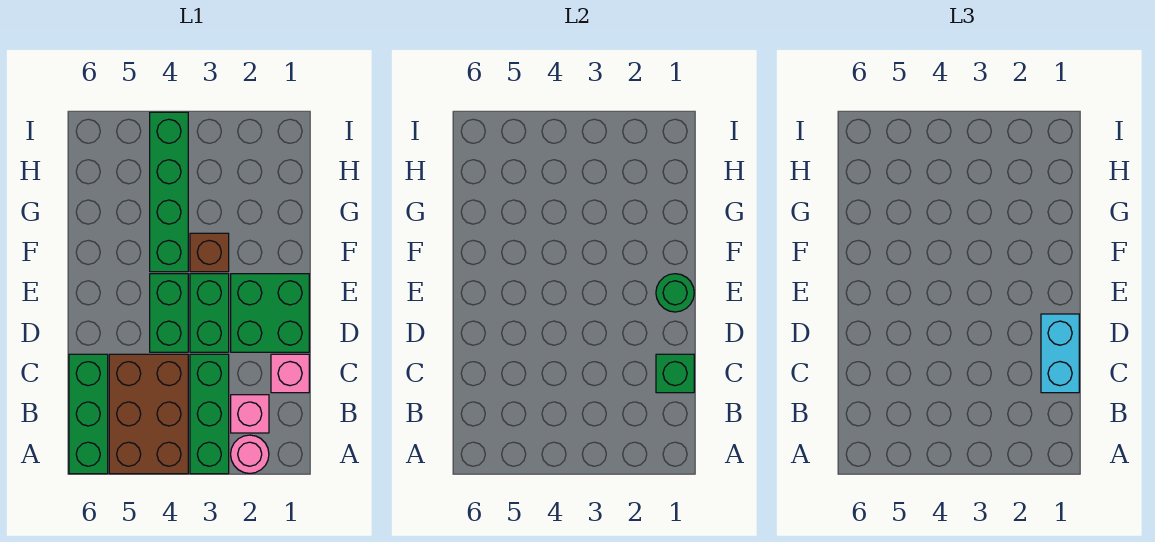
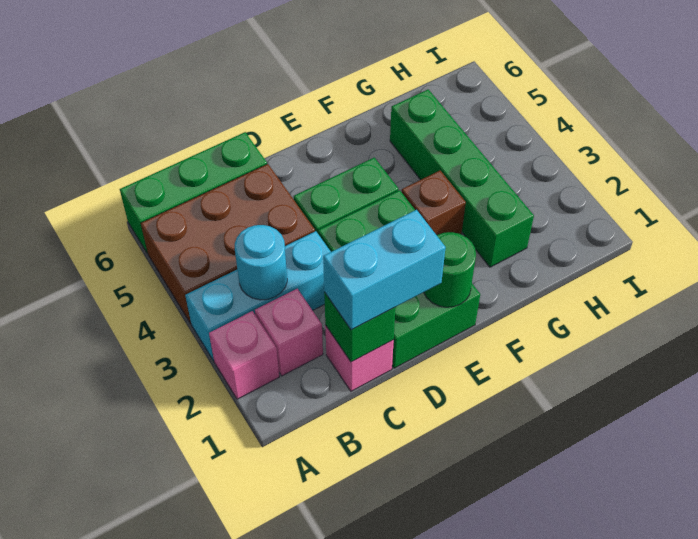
pink round brick A2 level 1 -> pink brick A2 level 1
green brick A3:C3 level 1 -> cyan brick A3:C3 level 1
none -> cyan round brick B3 level 2
green brick F4:I4 level 1 -> green brick G2:G5 level 1

